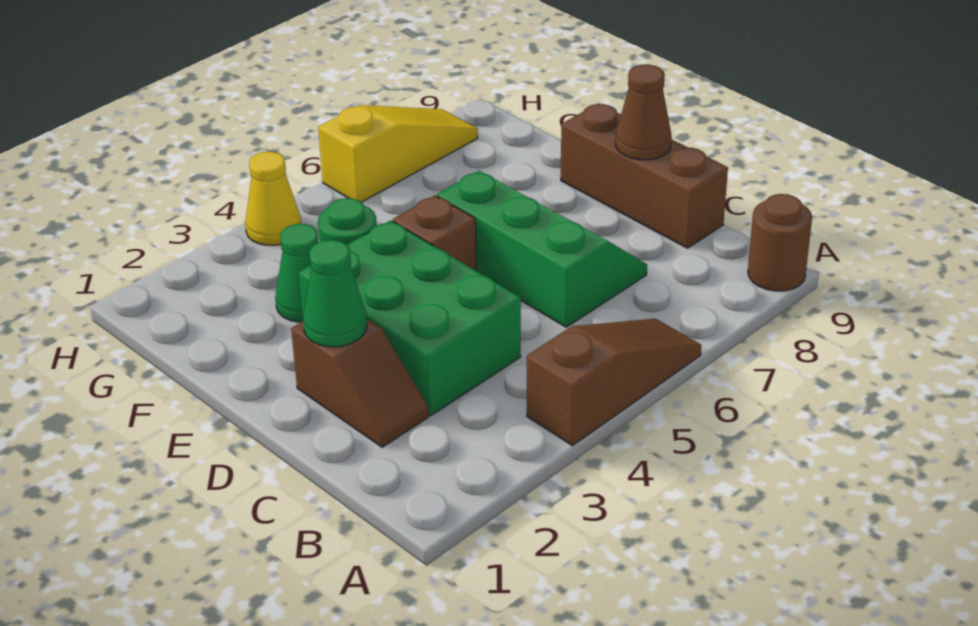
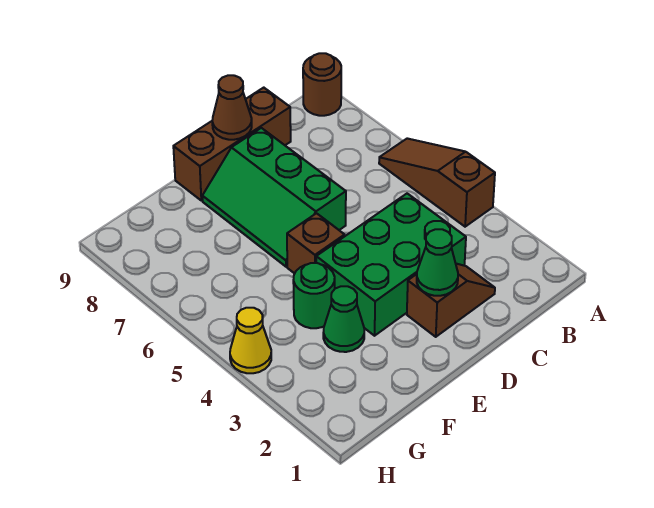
green slope C6:E7 level 1 top 6 -> green slope D6:E8 level 1 top D
yellow slope H6:H8 level 1 top 6 -> none

